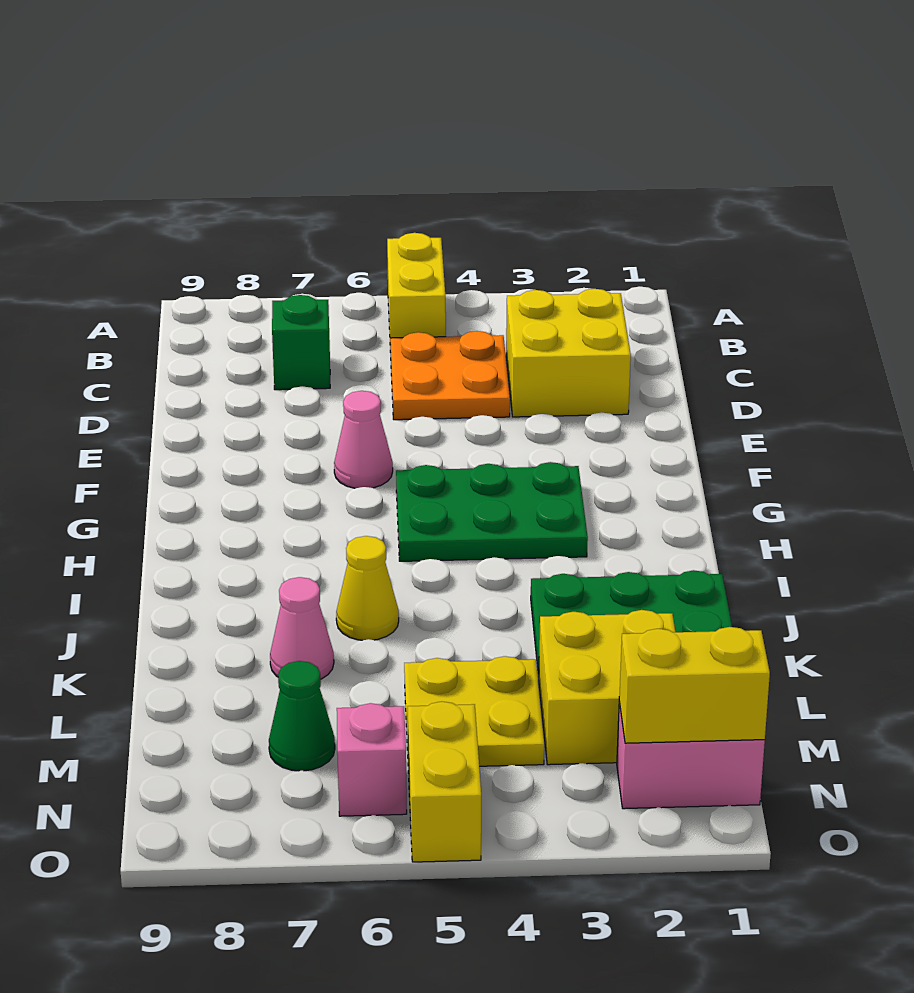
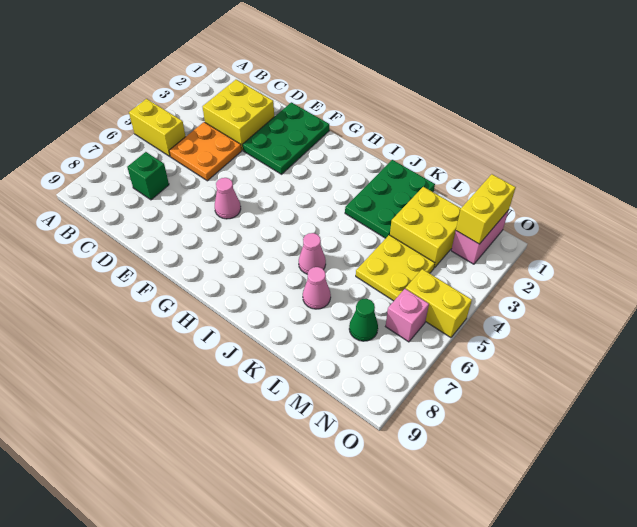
green plate G3:H5 level 1 -> green plate E1:F3 level 1
yellow cone J6 level 1 -> pink cone J6 level 1

